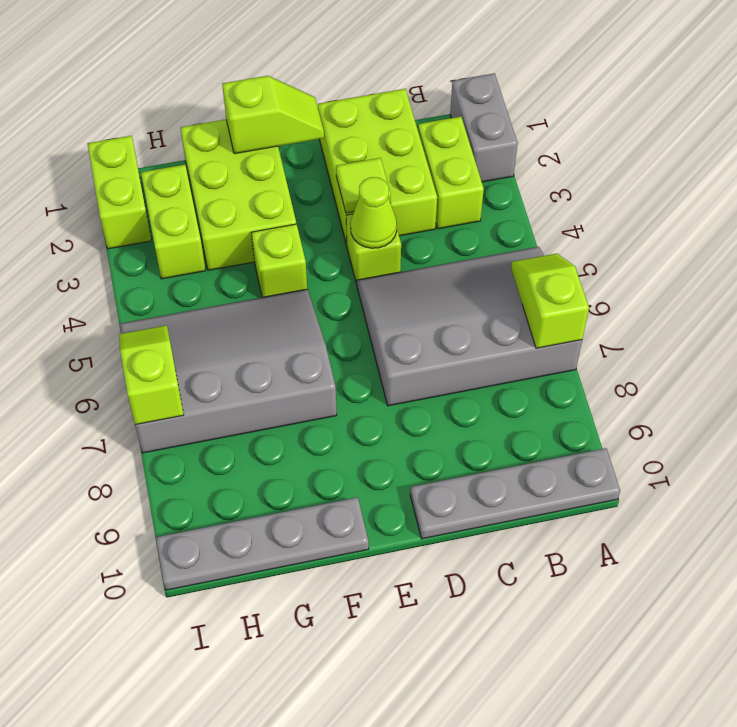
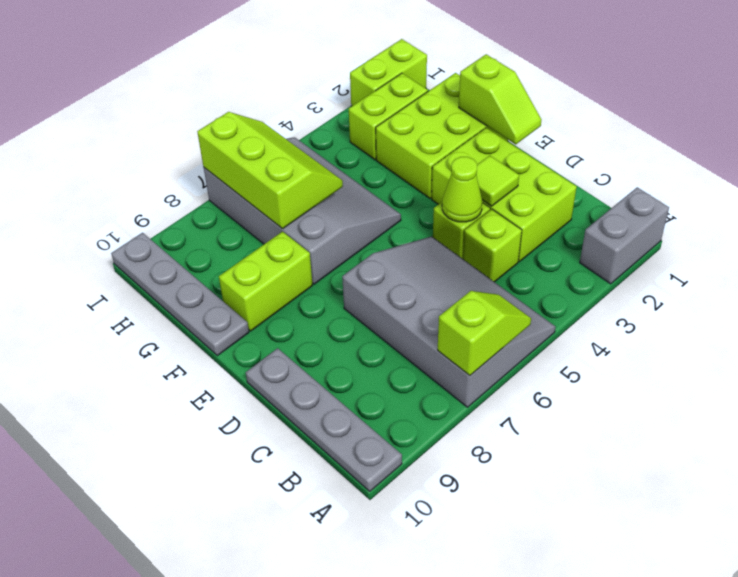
lime brick B2:B3 level 1 -> lime brick F8:F9 level 1
lime brick C1:D3 level 1 -> lime brick C2:E3 level 1
lime brick F4 level 1 -> lime brick C4 level 1
lime slope I6:I7 level 2 top 7 -> lime slope G6:I7 level 2 top 7

